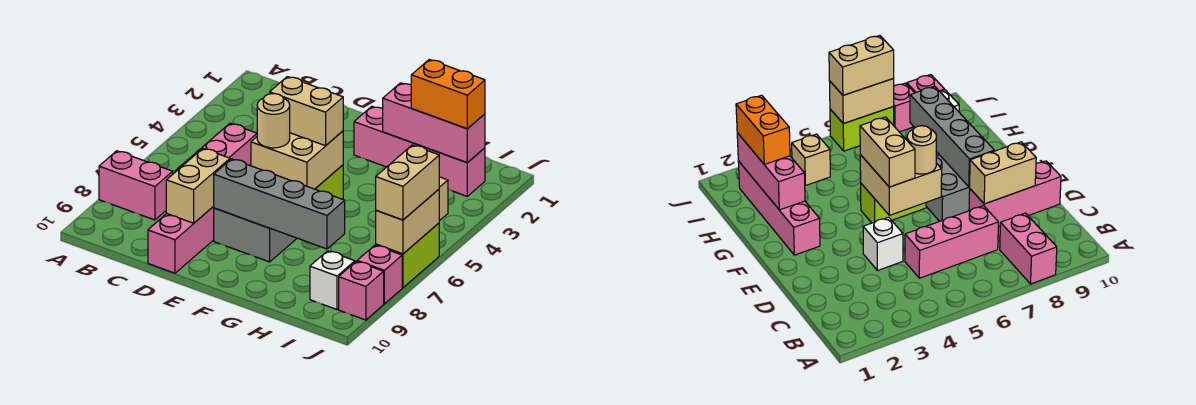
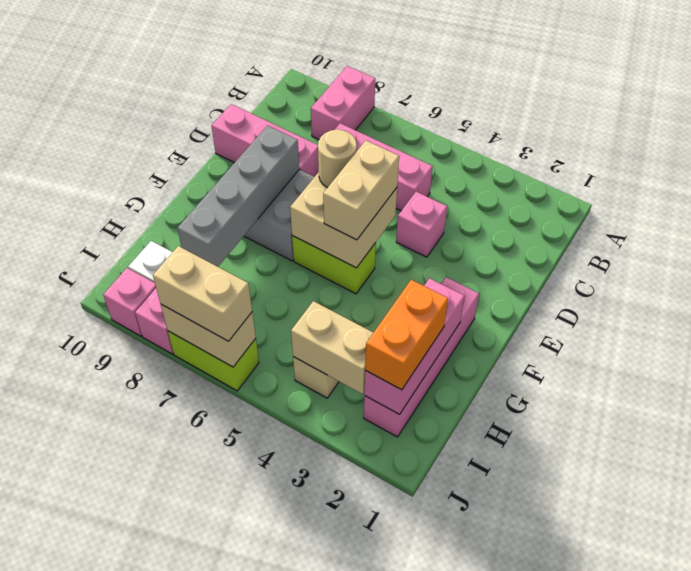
white brick D4 level 1 -> pink brick D4 level 1
tan brick D8:D9 level 2 -> tan brick I3:I4 level 2

